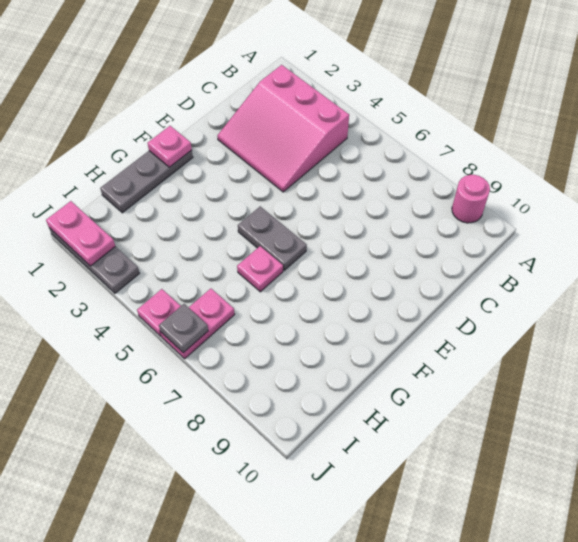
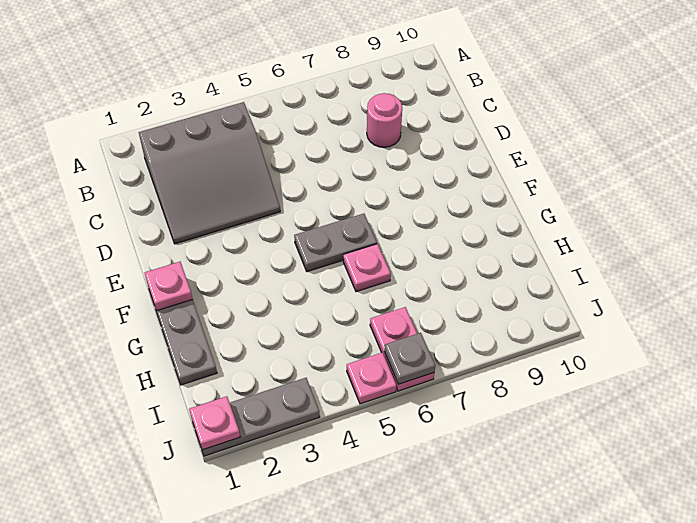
pink round brick A9 level 1 -> pink round brick C8 level 1
pink slope B2:D4 level 1 top B -> grey slope B2:D4 level 1 top B
pink plate J1:J2 level 2 -> pink plate J1 level 2

